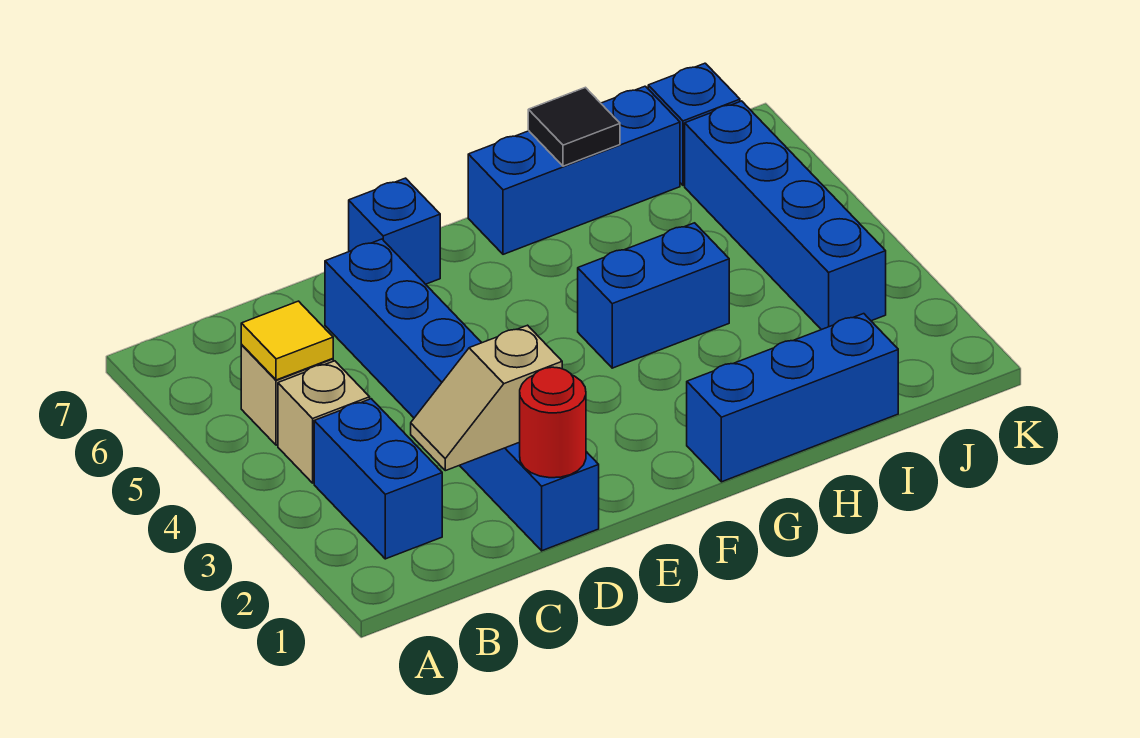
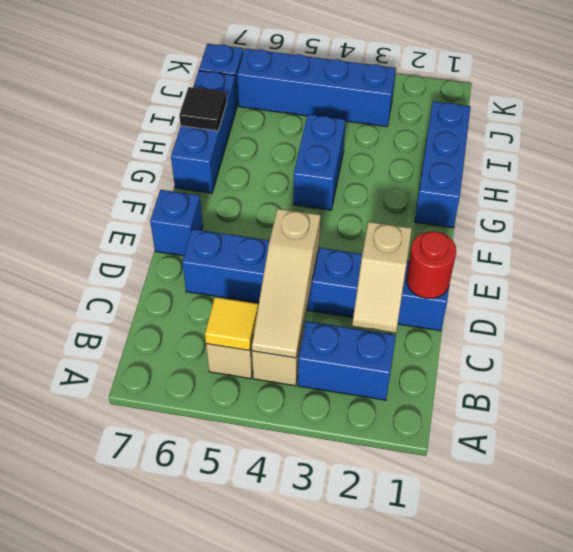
none -> tan slope B4:D4 level 2 top D

